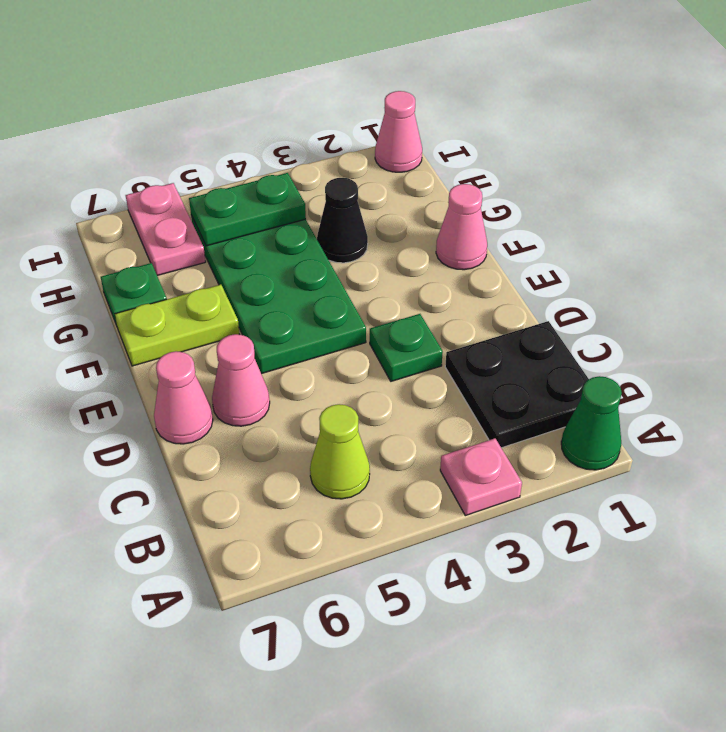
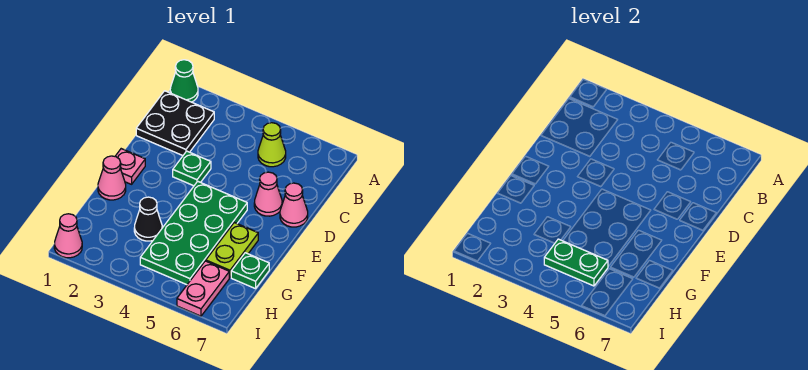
pink plate A3 level 1 -> pink plate E1 level 1
lime plate F6:F7 level 1 -> lime plate F6:G6 level 1

